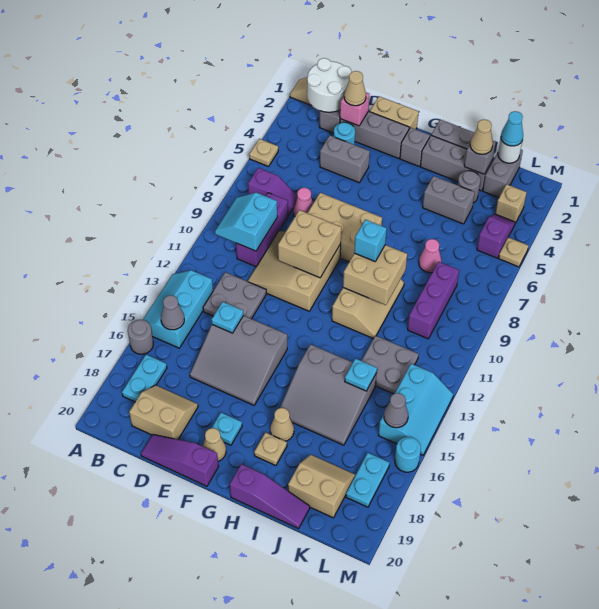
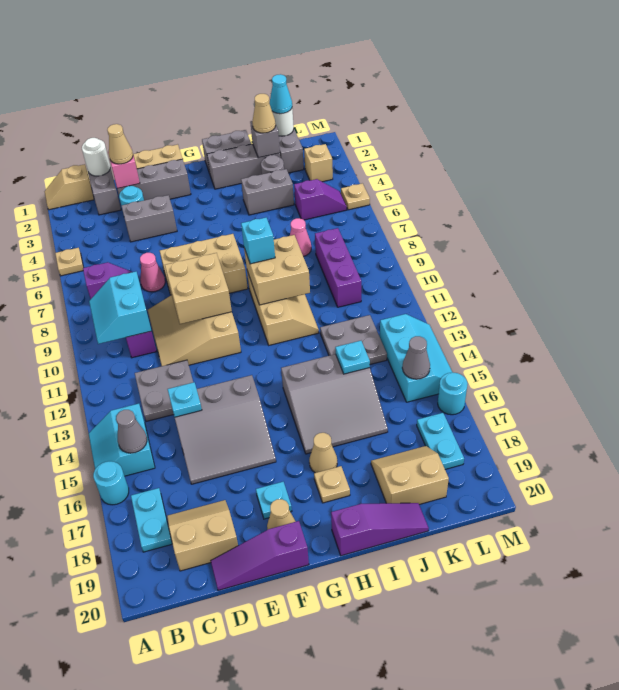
cyan slope A13:B15 level 1 top B -> cyan slope A14:B15 level 1 top B
grey round brick A16 level 1 -> cyan round brick A16 level 1
white round brick B1:C2 level 2 -> white round brick C1 level 2
grey brick G2 level 1 -> none
purple slope L4:L5 level 1 top 5 -> purple slope K5:L5 level 1 top K

